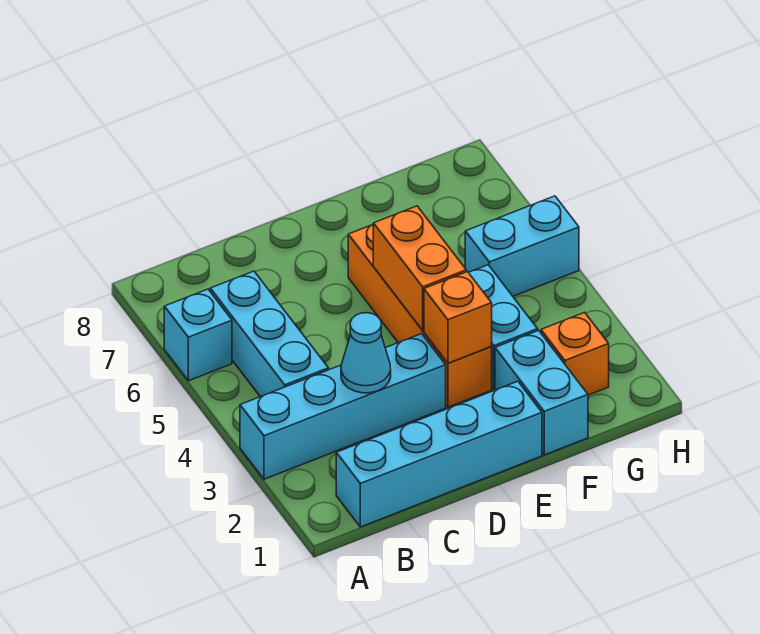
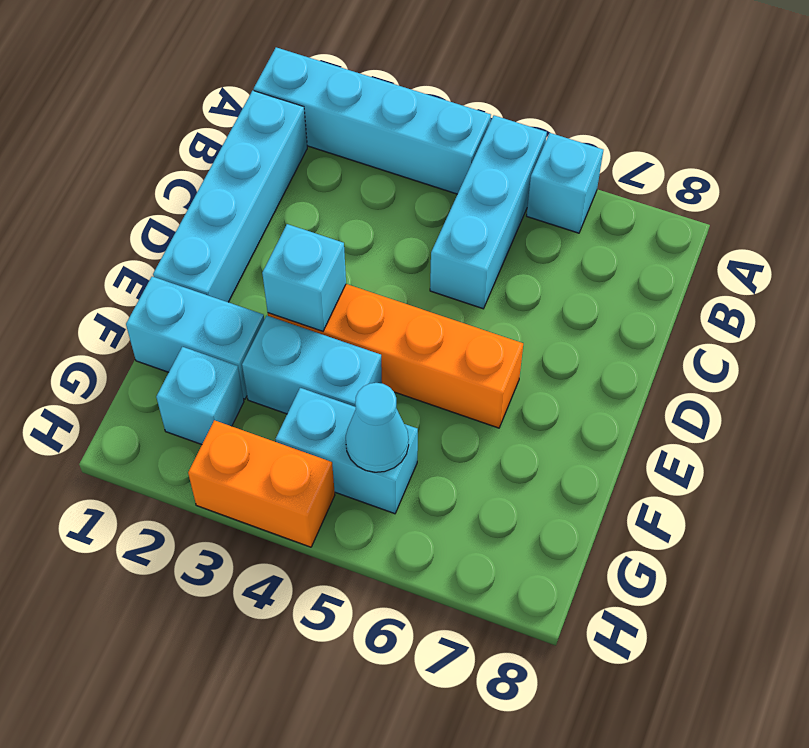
cyan brick A3:D3 level 1 -> cyan brick A1:A4 level 1
cyan brick B4:B6 level 1 -> cyan brick A5:C5 level 1
cyan cone C3 level 2 -> cyan cone G5 level 2
orange brick E3 level 2 -> cyan brick E3 level 2
orange brick E4:E5 level 2 -> orange brick H3:H4 level 1
orange brick G2 level 1 -> cyan brick G2 level 1
cyan brick G5:H5 level 1 -> cyan brick G4:G5 level 1

